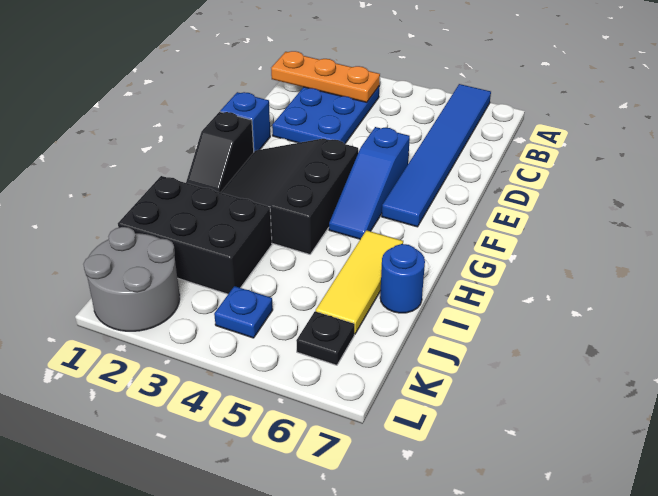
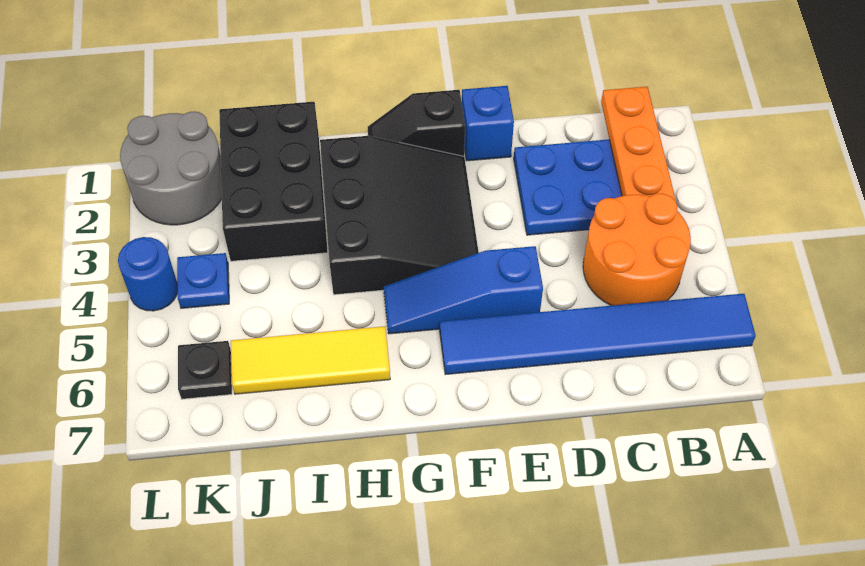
none -> orange round brick B4:C5 level 1
black slope F2:H4 level 1 top 4 -> black slope F2:H4 level 1 top H
blue round brick I7 level 1 -> blue round brick L4 level 1

